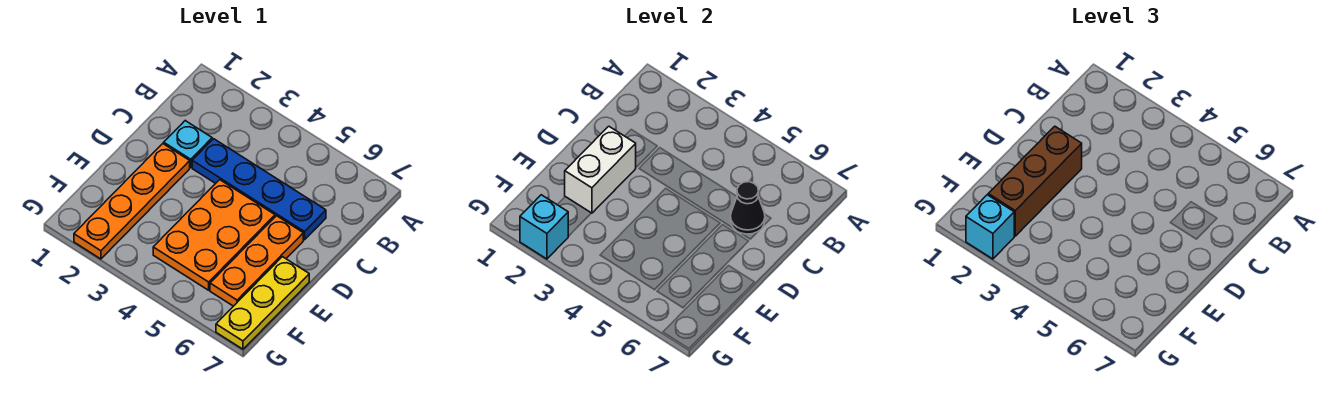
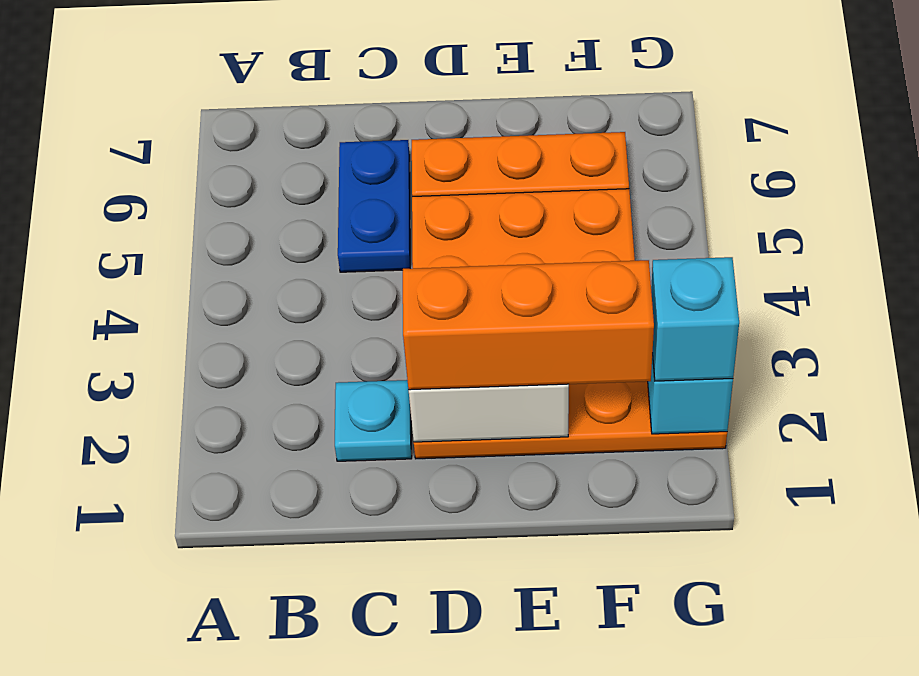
blue plate C3:C6 level 1 -> blue plate C5:C6 level 1
black cone C6 level 2 -> none
brown brick D2:F2 level 3 -> orange brick D2:F2 level 3
yellow plate E7:G7 level 1 -> none

